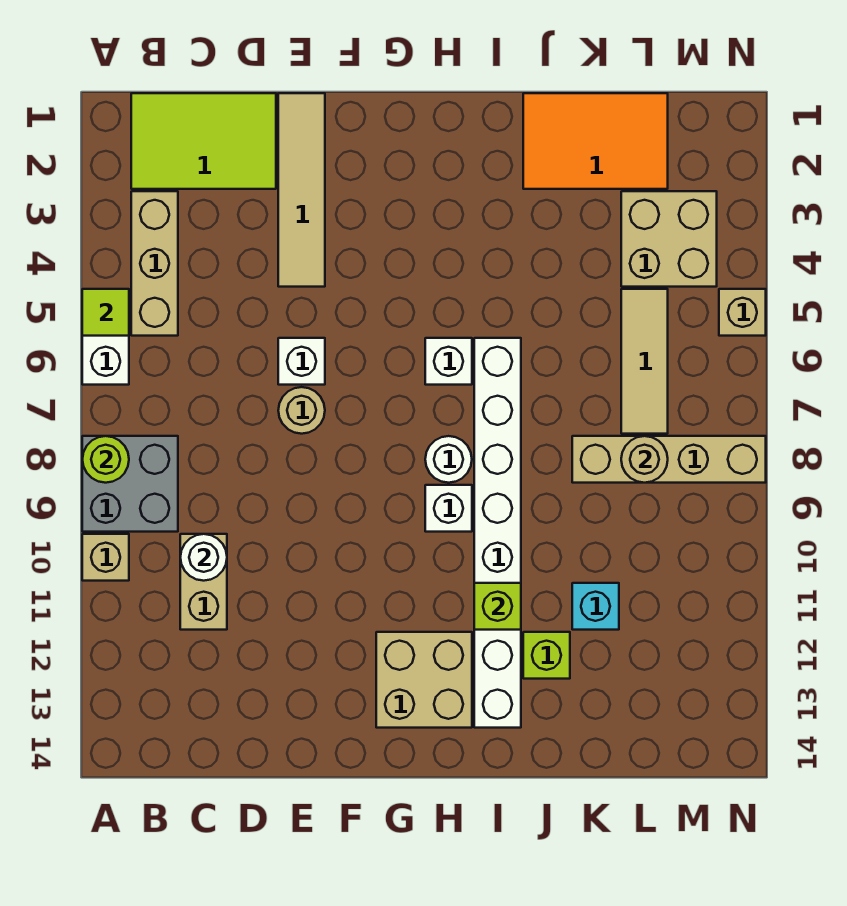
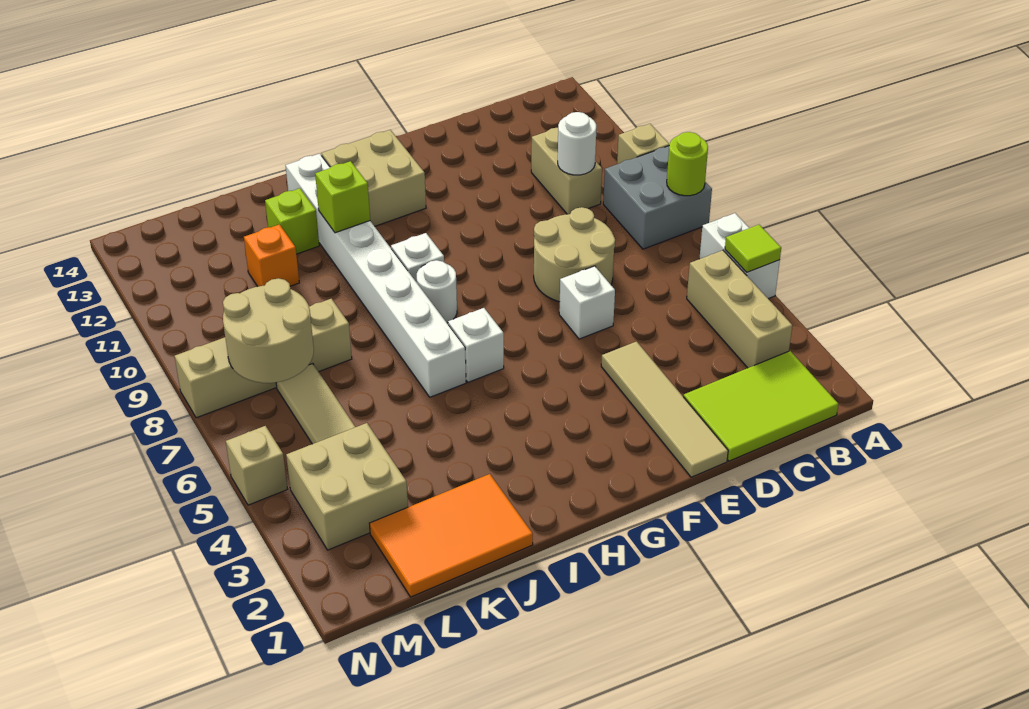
tan round brick E7 level 1 -> tan round brick D7:E8 level 1
cyan brick K11 level 1 -> orange brick K11 level 1
tan round brick L8 level 2 -> tan round brick L7:M8 level 2

